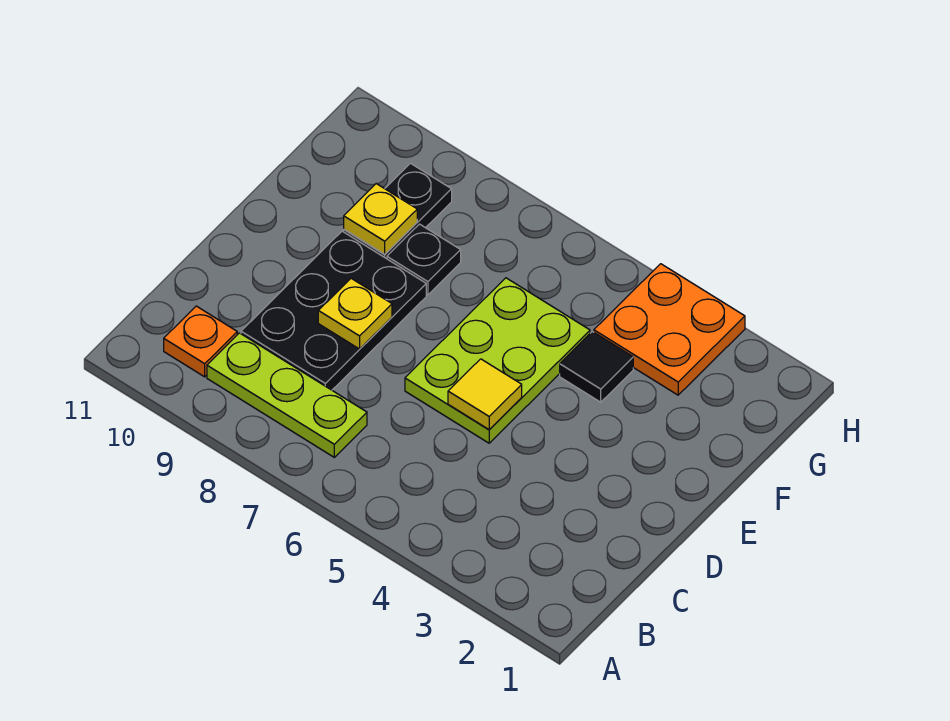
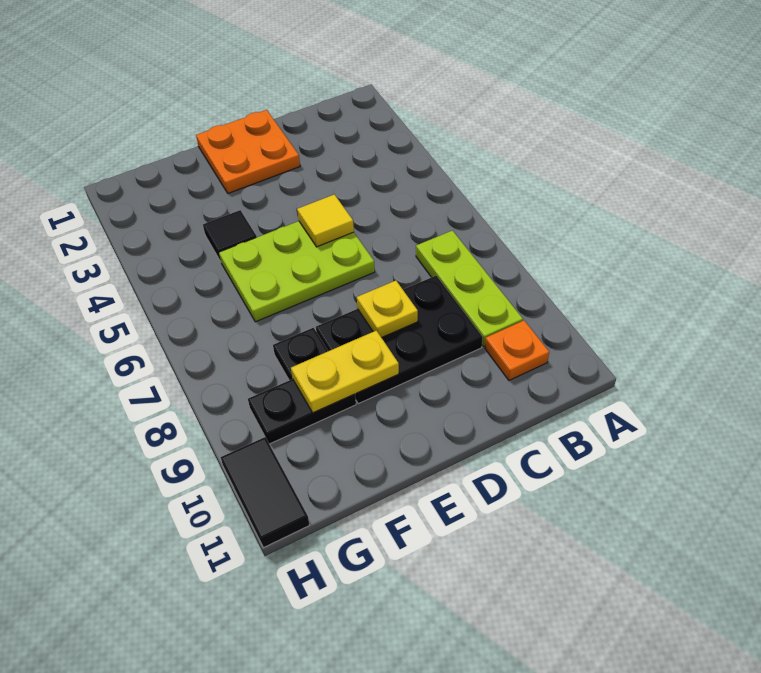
yellow plate F9 level 2 -> yellow plate E9:F9 level 2
orange plate G3:H4 level 1 -> orange plate D1:E2 level 1
none -> black tile H10:H11 level 1

